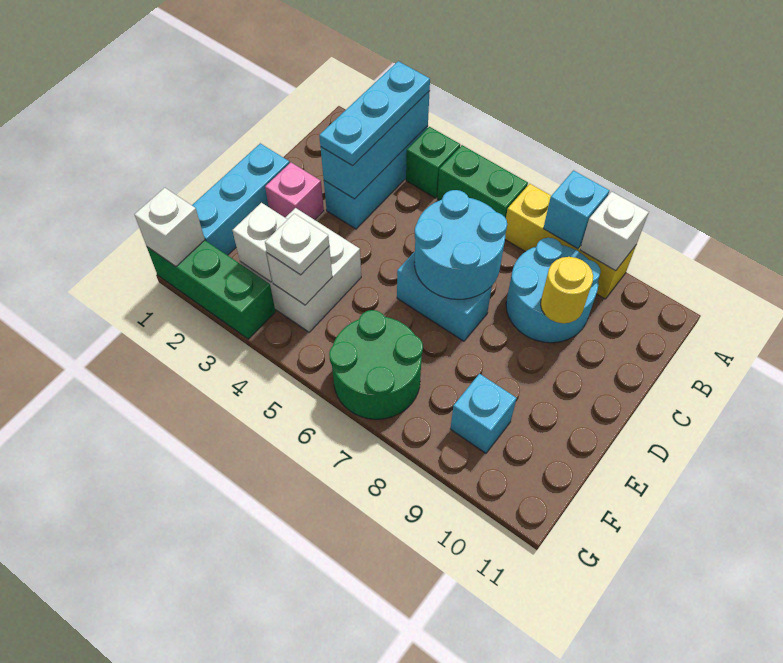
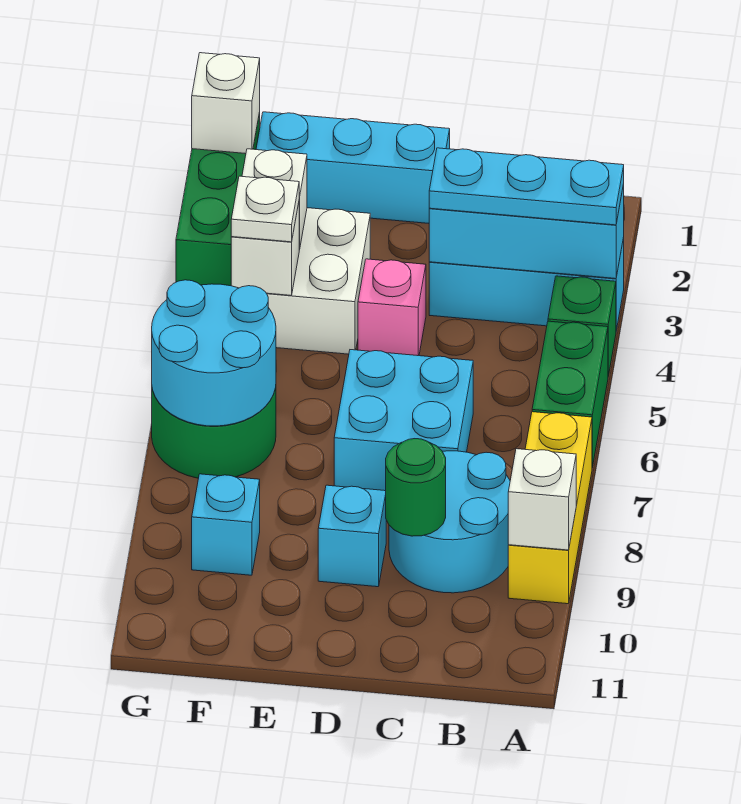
cyan brick A8 level 2 -> cyan brick D9 level 1
cyan round brick C6:D7 level 2 -> cyan round brick F6:G7 level 2
yellow round brick C9 level 2 -> green round brick C9 level 2
pink brick D2 level 1 -> pink brick D4 level 1
cyan brick D6:D7 level 1 -> cyan brick C6:D7 level 1

